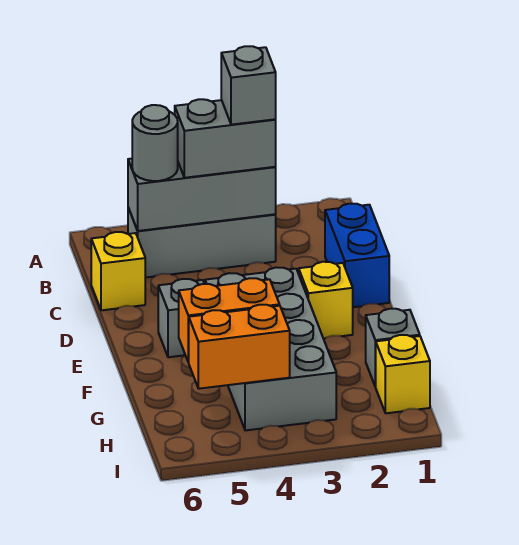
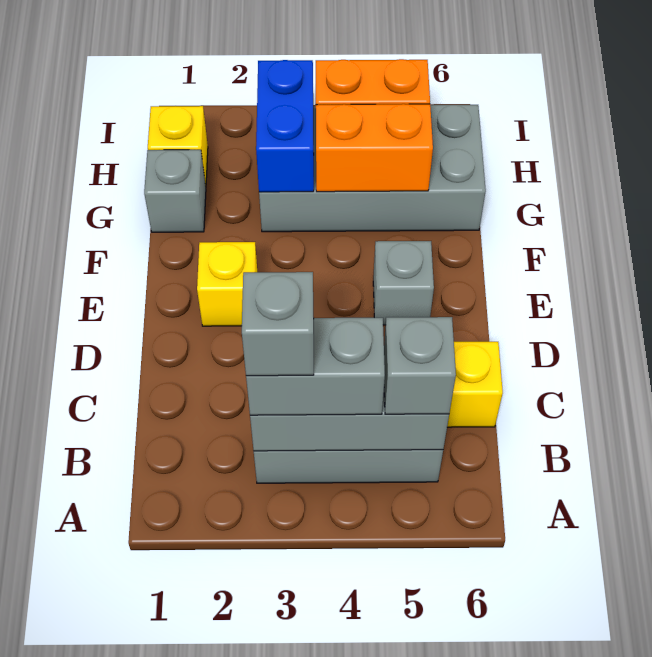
grey round brick B5 level 3 -> grey brick B5 level 3
blue brick C1:D1 level 1 -> blue brick G3:H3 level 2
grey brick E3:H4 level 1 -> grey brick G3:H6 level 1

